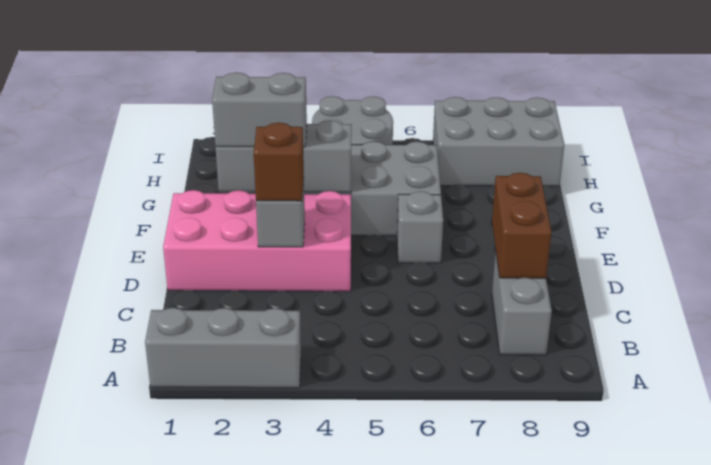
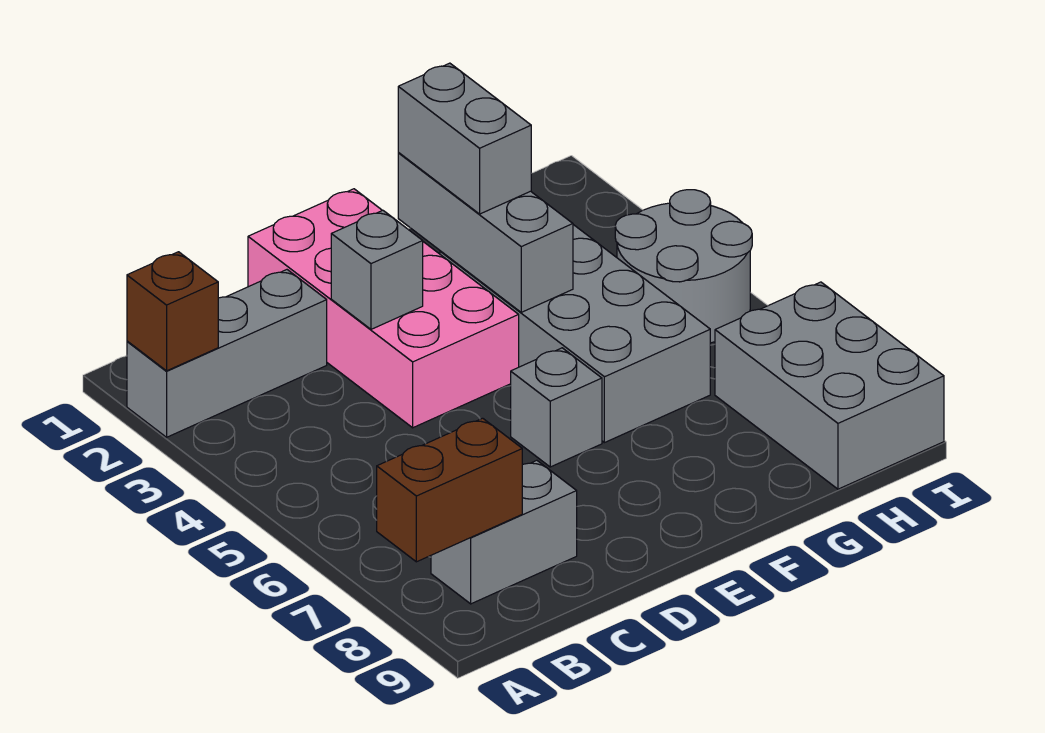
grey brick A1:A3 level 1 -> grey brick A2:C2 level 1
brown brick C8:D8 level 2 -> brown brick A8:B8 level 2
brown brick D3 level 3 -> brown brick A2 level 2

